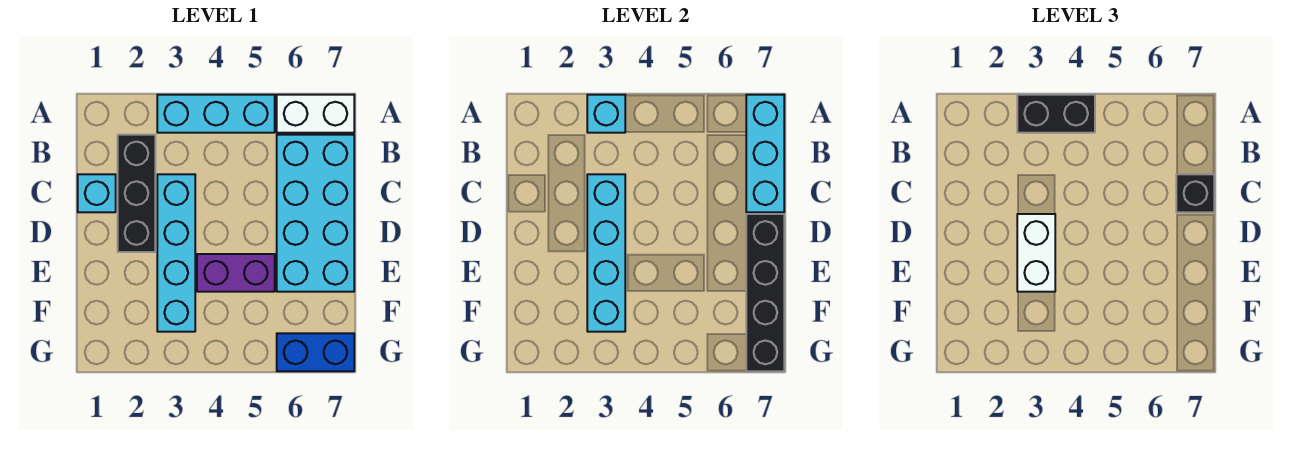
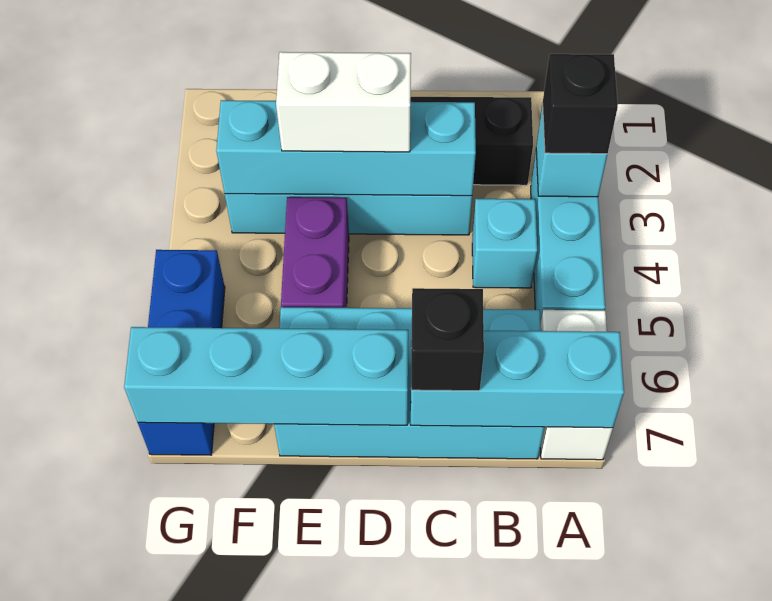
black brick A3:A4 level 3 -> black brick A3 level 3
cyan brick C1 level 1 -> cyan brick B4 level 1
black brick D7:G7 level 2 -> cyan brick D7:G7 level 2
blue brick G6:G7 level 1 -> blue brick G5:G7 level 1

